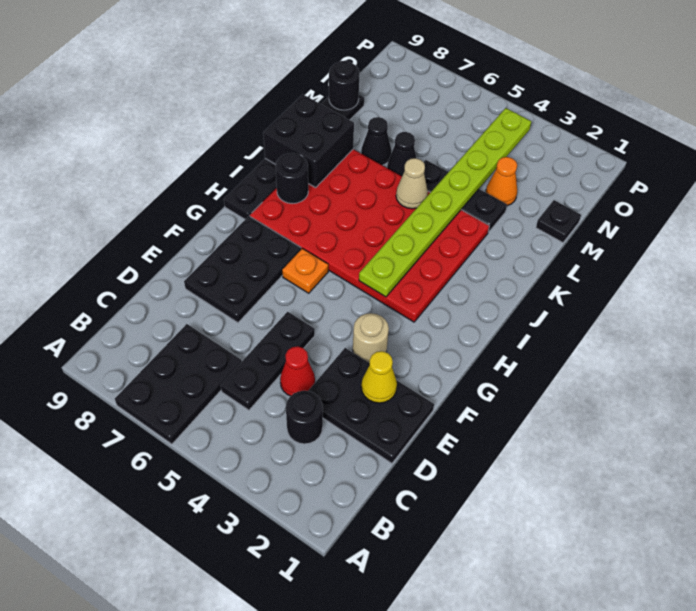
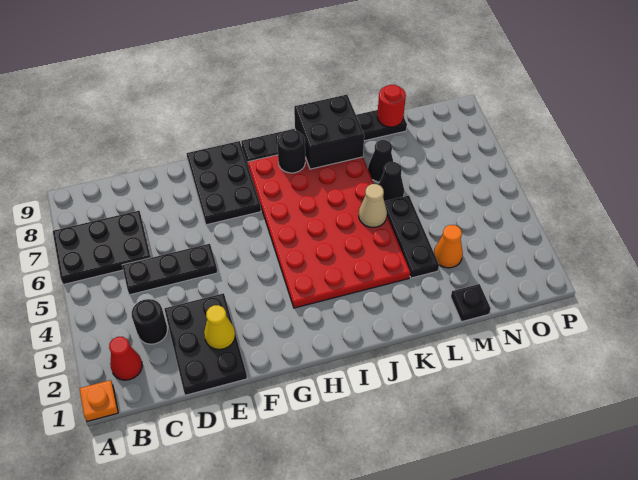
red cone D4 level 1 -> red cone B2 level 1
black plate E7:G8 level 1 -> black plate F7:G9 level 1
tan round brick F3 level 1 -> none
orange plate G6 level 1 -> orange plate A1 level 1
lime plate H4:O4 level 2 -> none
black round brick M9 level 2 -> red round brick M9 level 2

